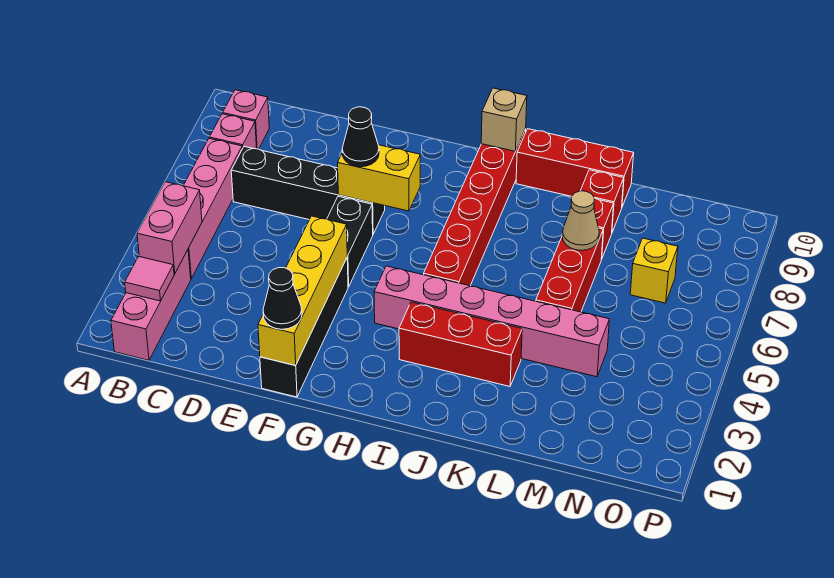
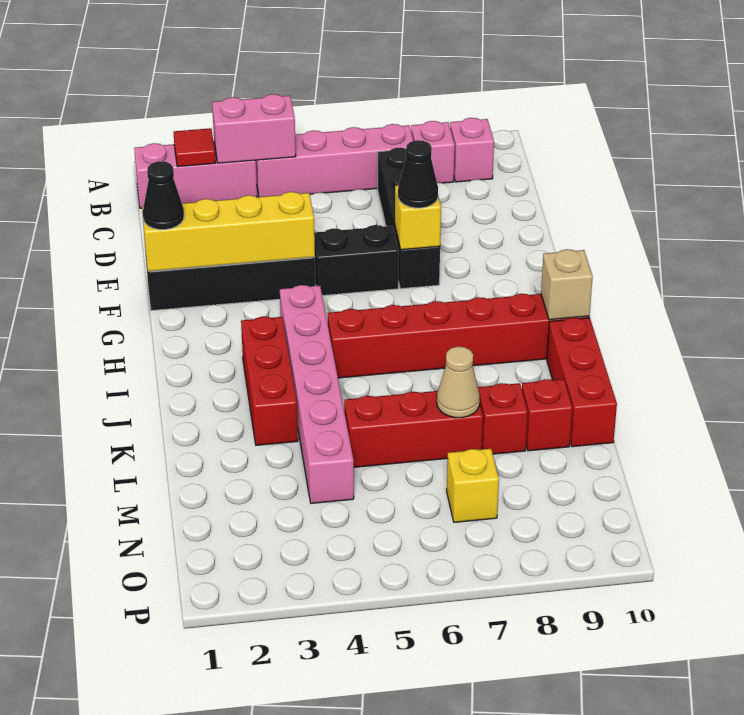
pink tile B2 level 2 -> red tile B2 level 2
yellow brick F7:G7 level 2 -> yellow brick F7 level 2

